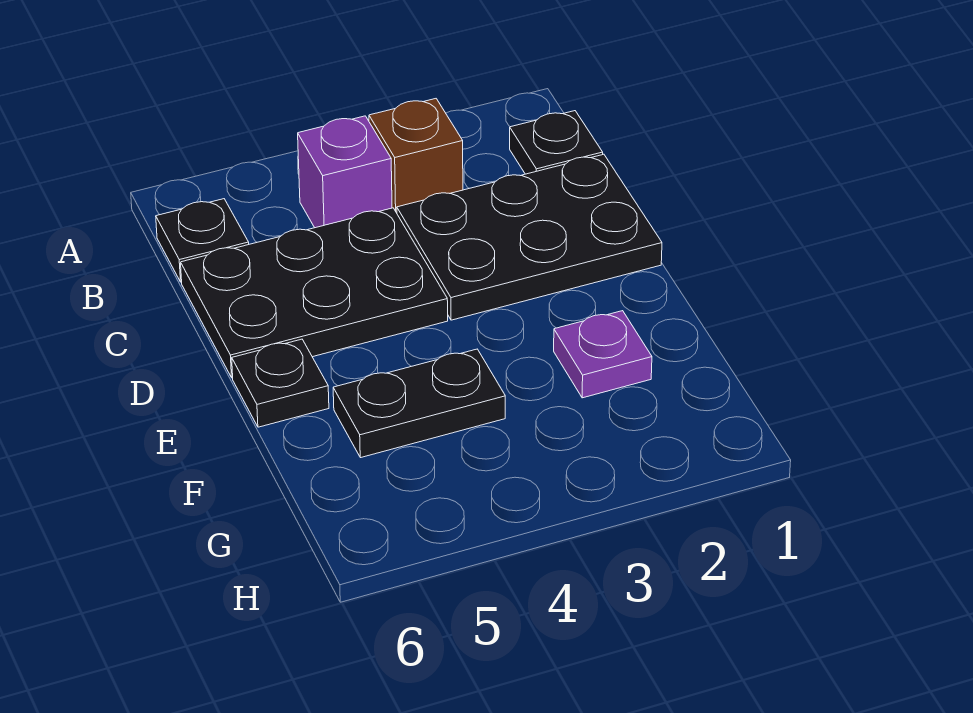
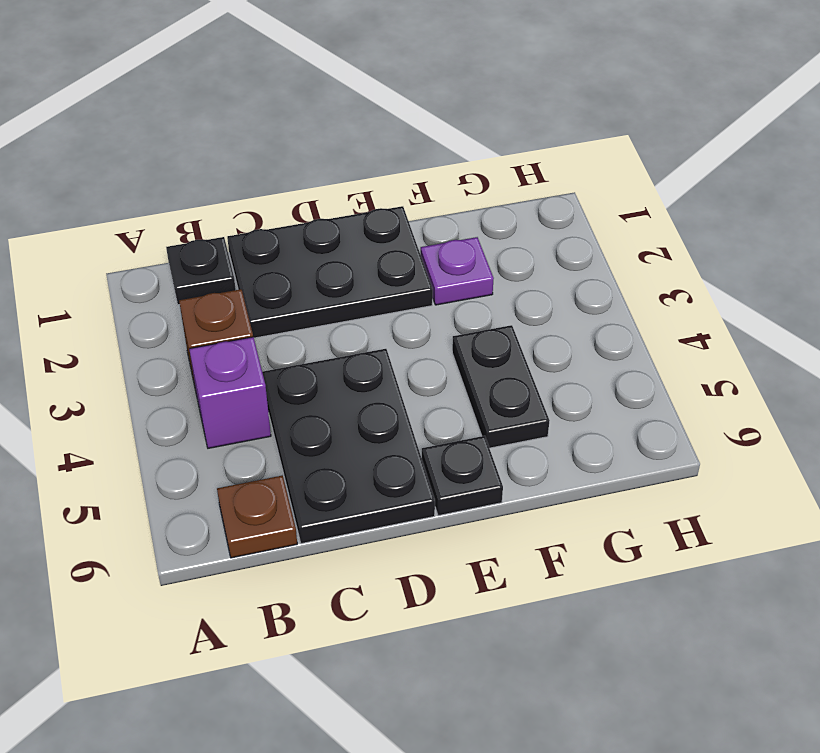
black plate B6 level 1 -> brown plate B6 level 1
black plate C1:D3 level 1 -> black plate C1:E2 level 1

